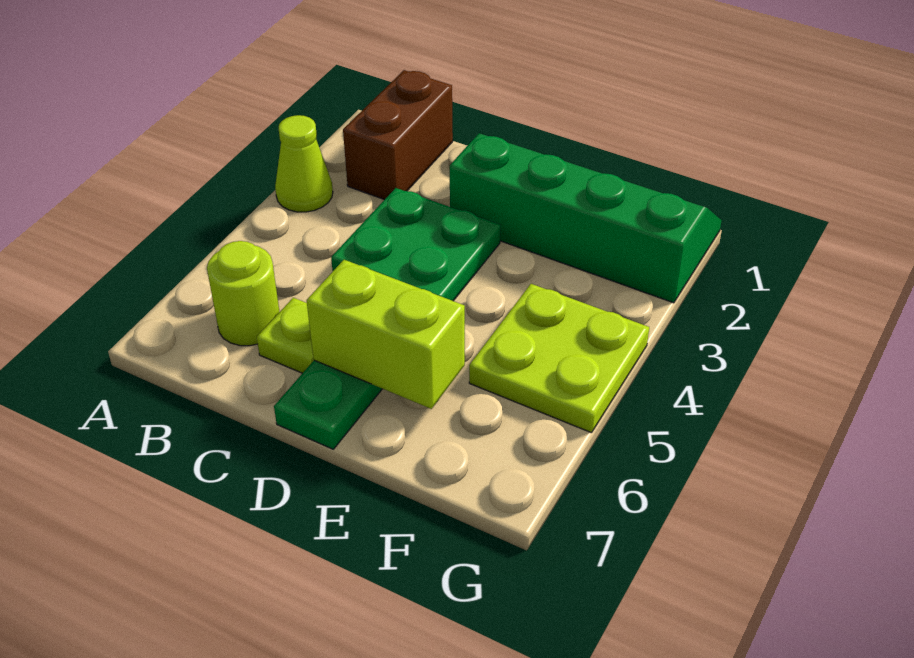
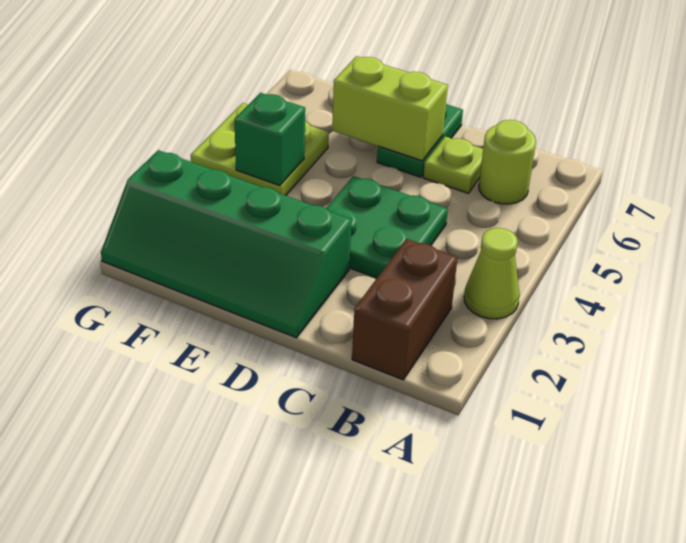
none -> green brick F4 level 2

